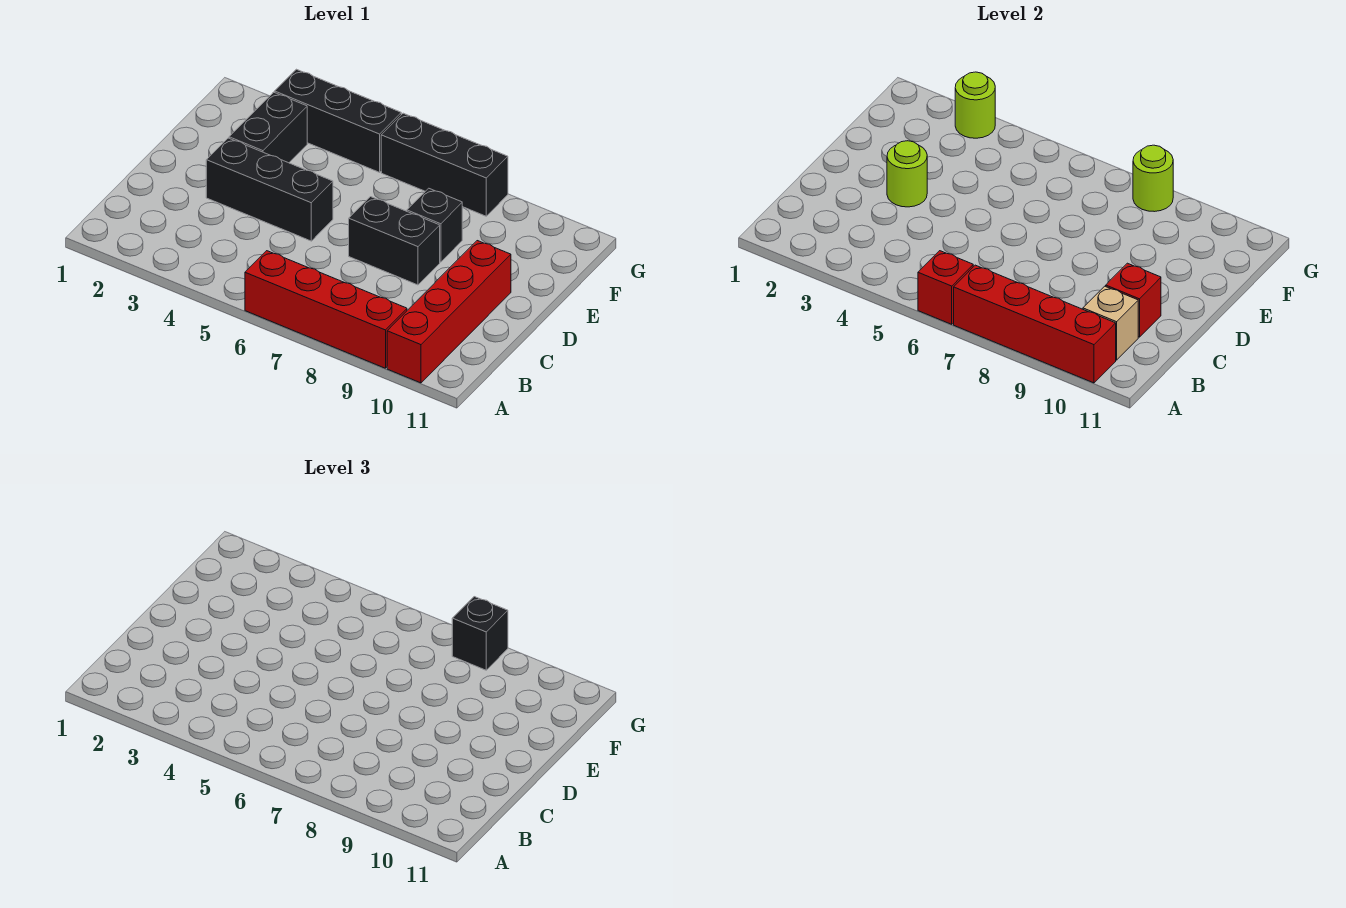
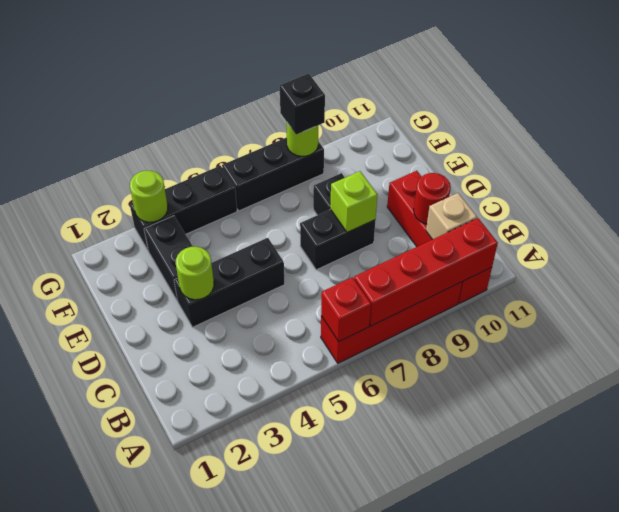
red brick C10 level 2 -> red round brick C10 level 2
none -> lime brick D8 level 2

